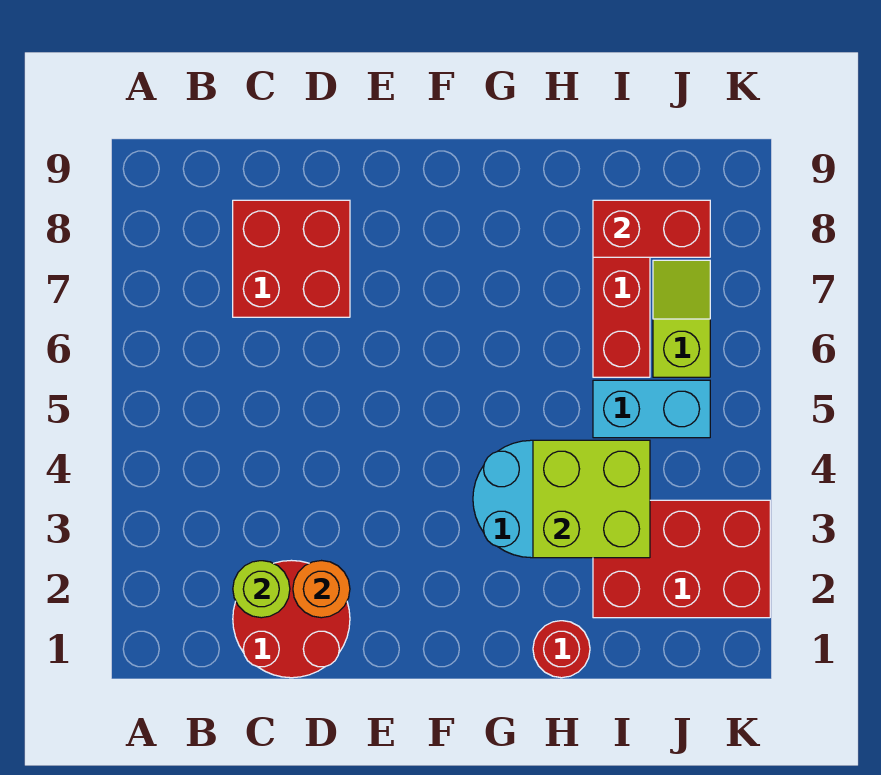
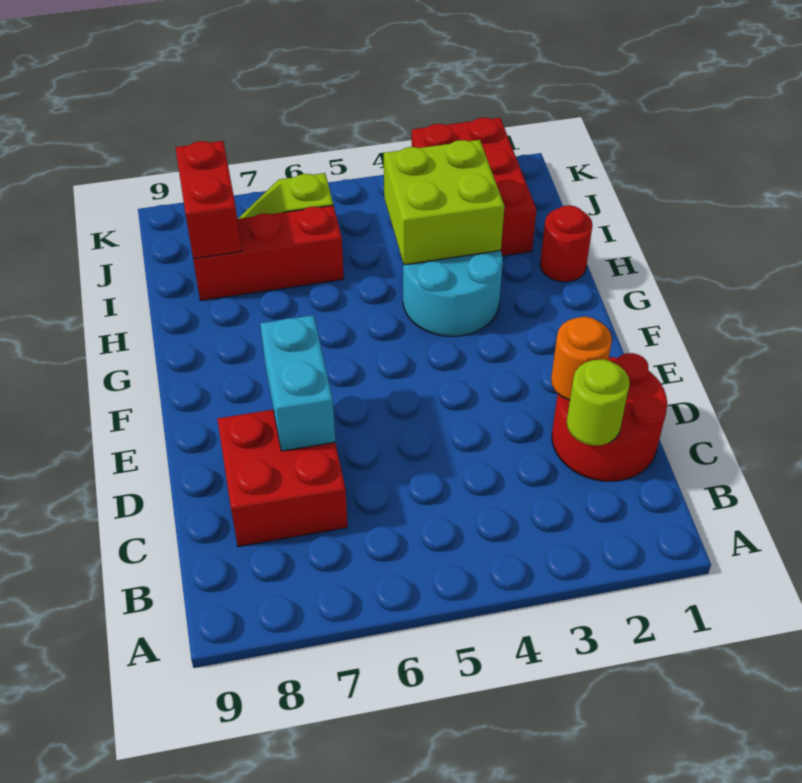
cyan brick I5:J5 level 1 -> cyan brick D7:E7 level 2

